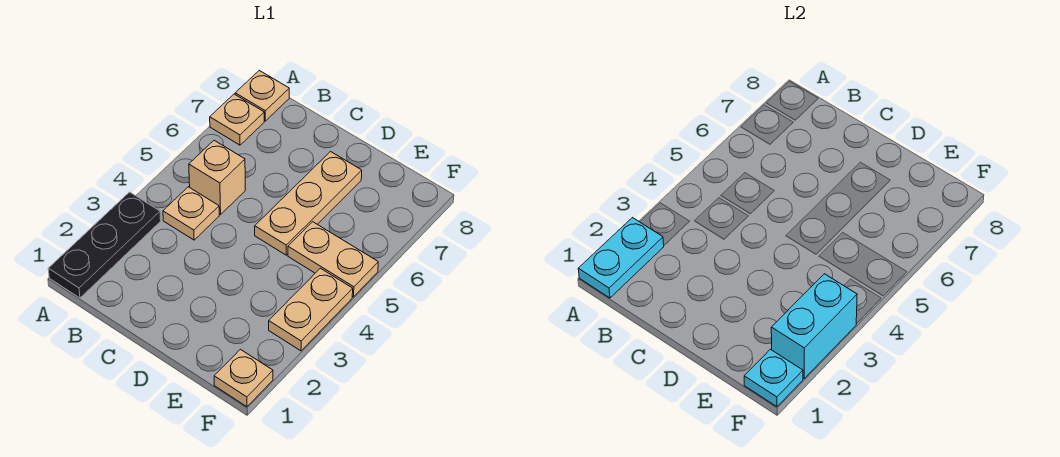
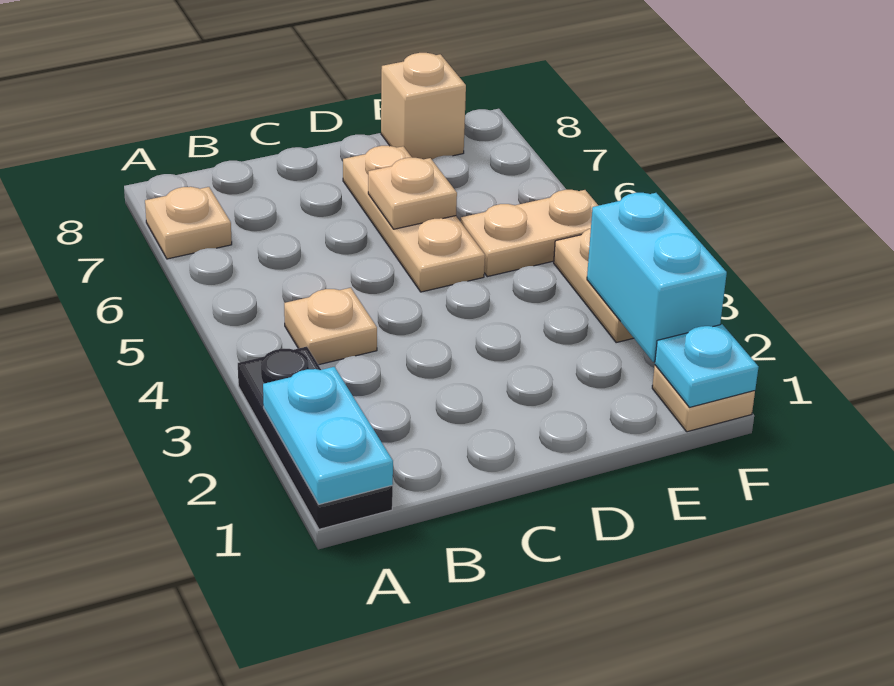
tan plate A8 level 1 -> tan plate D6 level 2
tan brick B5 level 1 -> tan brick E8 level 1

